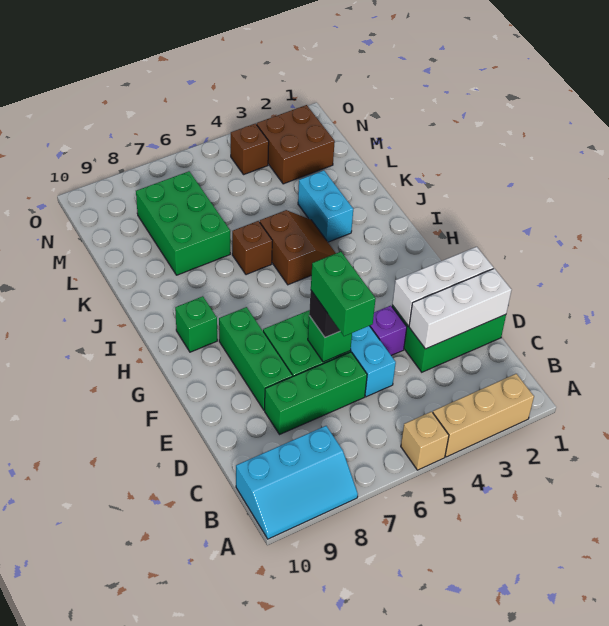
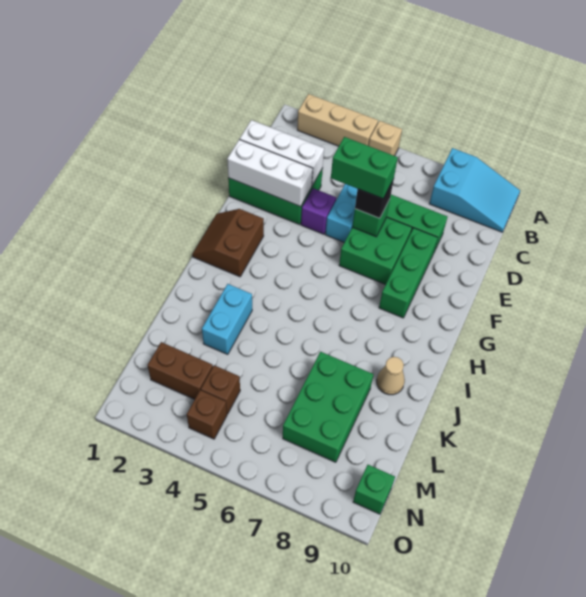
cyan slope A8:B10 level 1 top B -> cyan slope A8:B10 level 1 top 8
green brick D6:E6 level 4 -> green brick E5:E6 level 4
green brick H9 level 1 -> green brick N10 level 1
brown slope I4:J5 level 1 top 5 -> brown slope G1:H2 level 1 top 2
brown brick J6 level 1 -> brown brick M4 level 1
none -> tan cone J9 level 1
brown brick M2:N3 level 1 -> brown brick M2:M3 level 1

